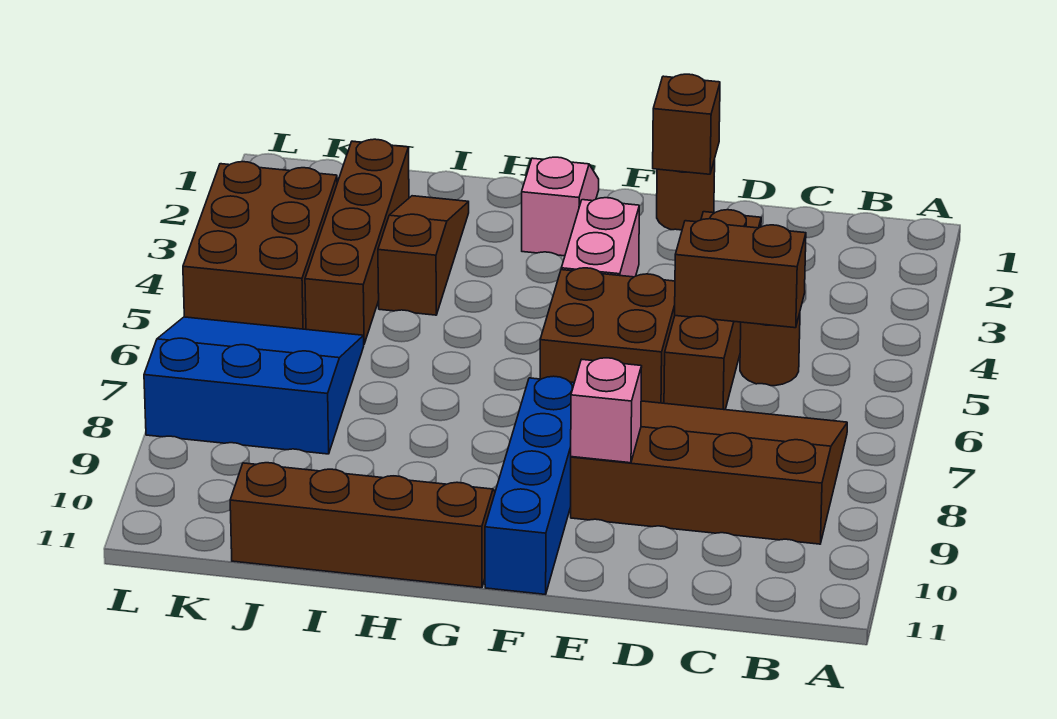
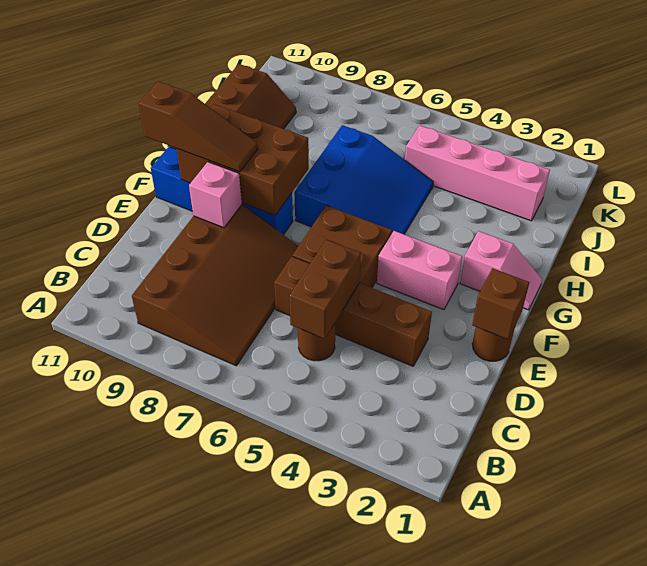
brown slope I2:I4 level 1 top 4 -> brown slope F9:F11 level 3 top 11
brown brick J2:J5 level 1 -> pink brick J2:J5 level 1
blue slope J6:L8 level 1 top 8 -> blue slope G5:I7 level 1 top 7
brown brick K3:L5 level 1 -> brown brick F8:G10 level 2

